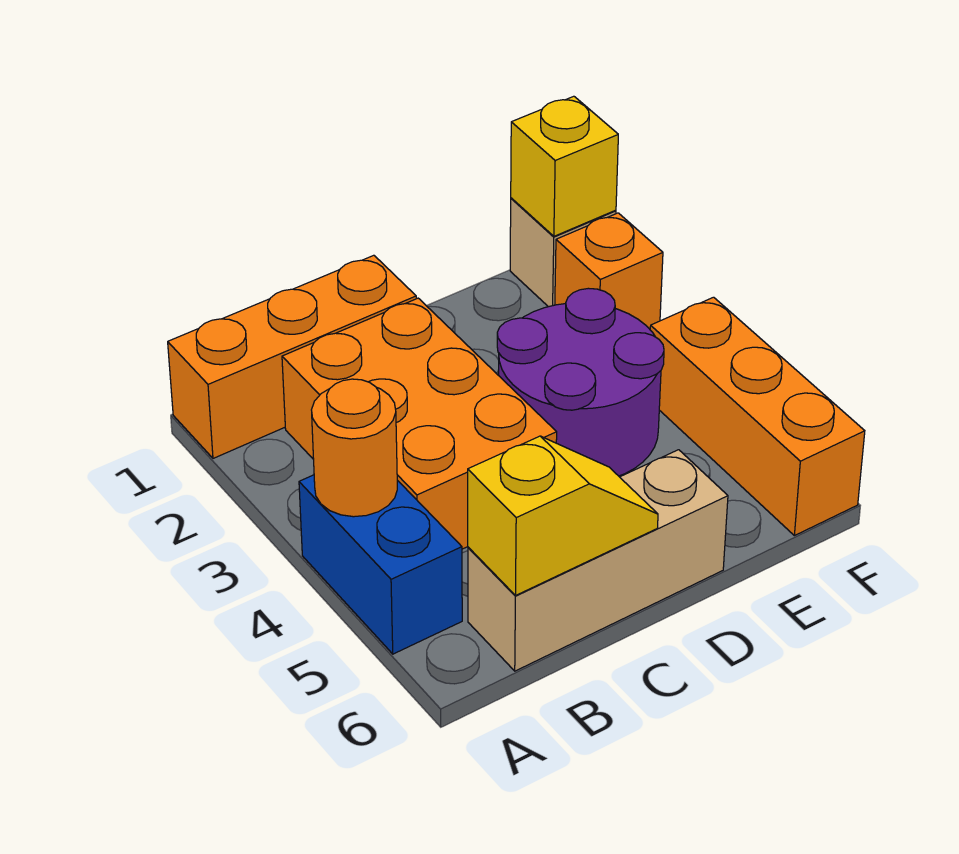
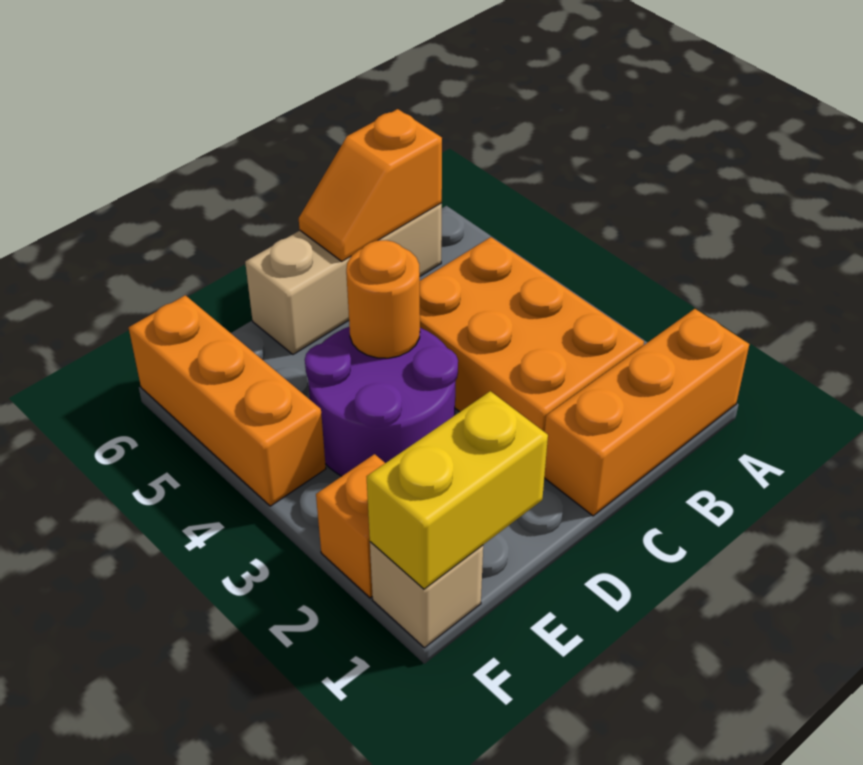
blue brick A4:A5 level 1 -> none
orange round brick A4 level 2 -> orange round brick D4 level 2
yellow slope B6:C6 level 2 top B -> orange slope B6:C6 level 2 top B
yellow brick F1 level 2 -> yellow brick E1:F1 level 2

